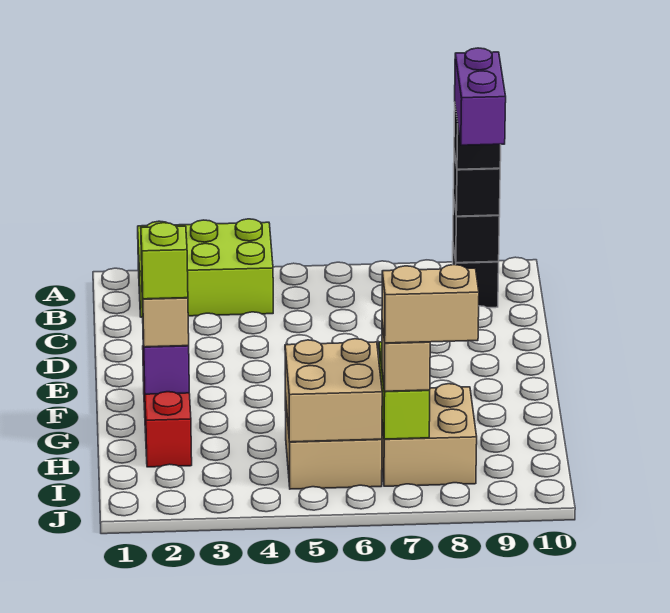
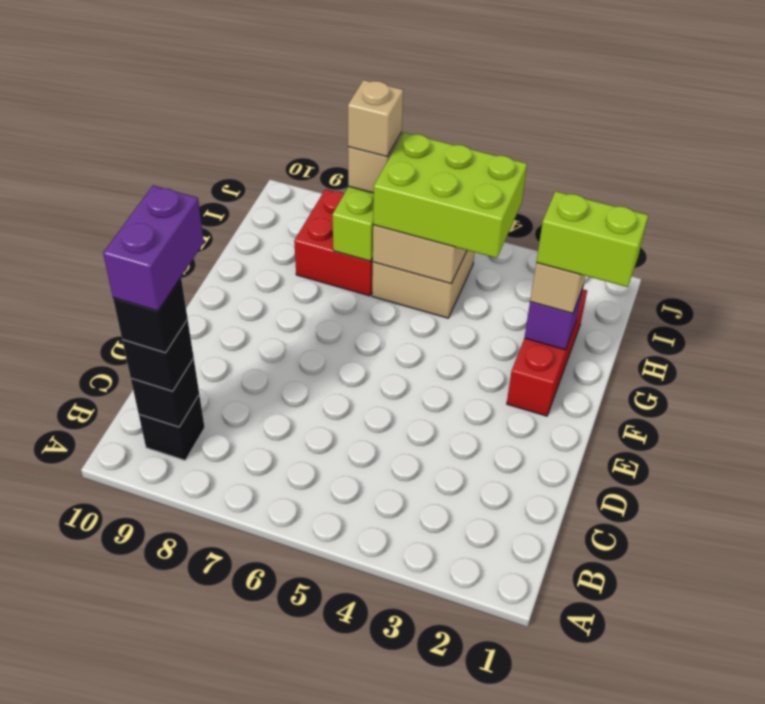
lime brick A2:B4 level 1 -> lime brick H4:I6 level 3
lime brick G2 level 4 -> lime brick G1:G2 level 4
tan brick H7:I8 level 1 -> red brick H7:I8 level 1
tan brick I7:I8 level 4 -> tan brick I7 level 4

